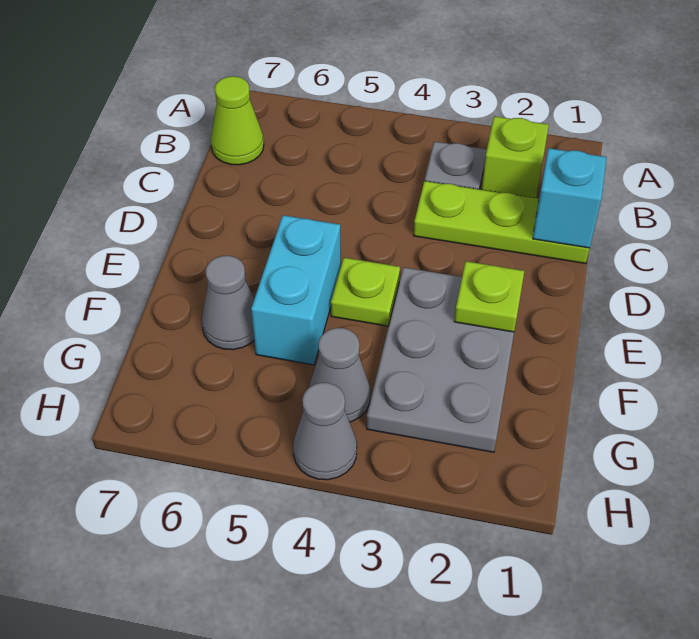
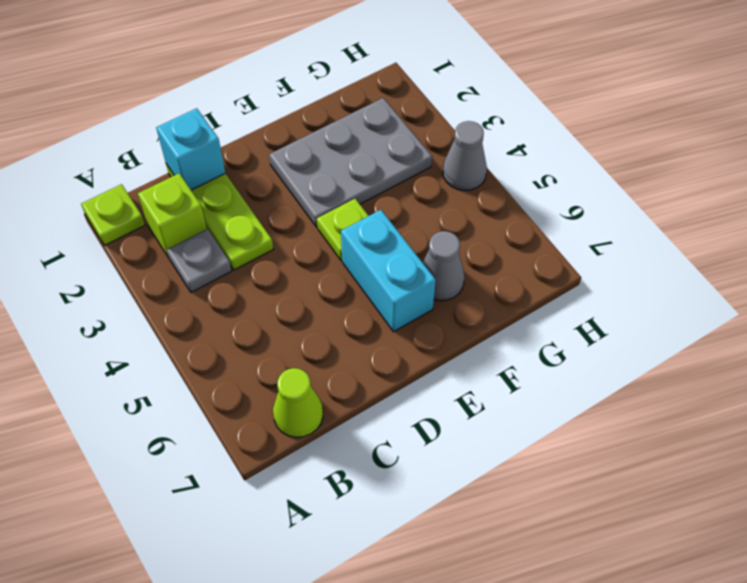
lime plate E2 level 2 -> lime plate A1 level 1
cyan brick E5:F5 level 1 -> cyan brick E5:E6 level 1
grey cone G4 level 1 -> none

